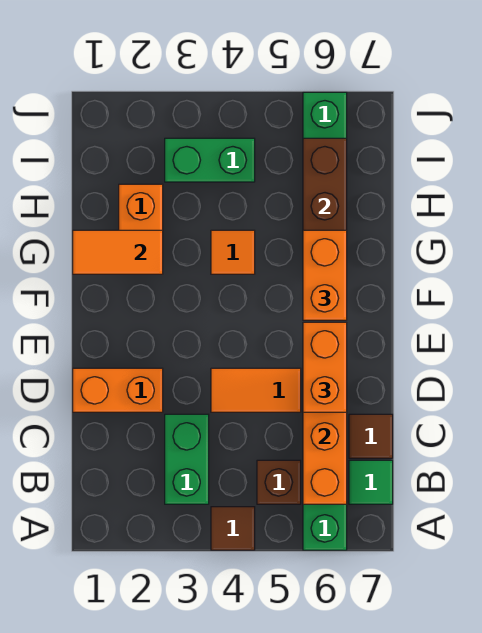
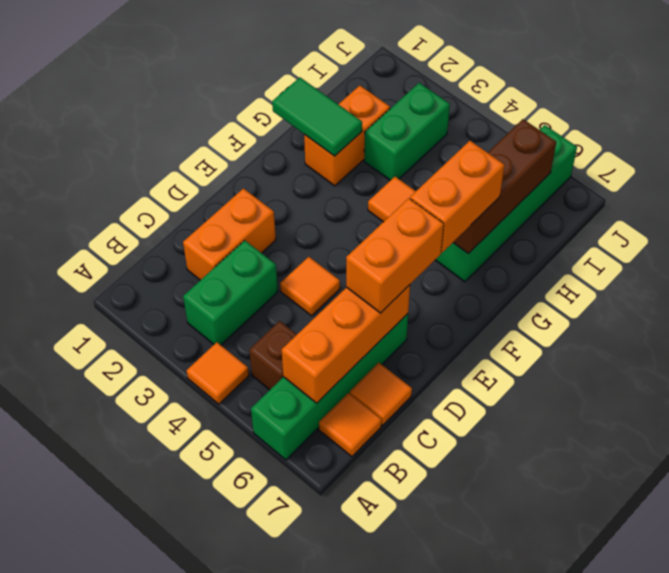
brown tile A4 level 1 -> orange tile A4 level 1
green tile B7 level 1 -> orange tile B7 level 1
brown tile C7 level 1 -> orange tile C7 level 1
orange brick D1:D2 level 1 -> orange brick C2:D2 level 1
orange tile D4:D5 level 1 -> orange tile D4 level 1
orange tile G1:G2 level 2 -> green tile G1:G2 level 2
green brick I3:I4 level 1 -> green brick H3:I3 level 1

